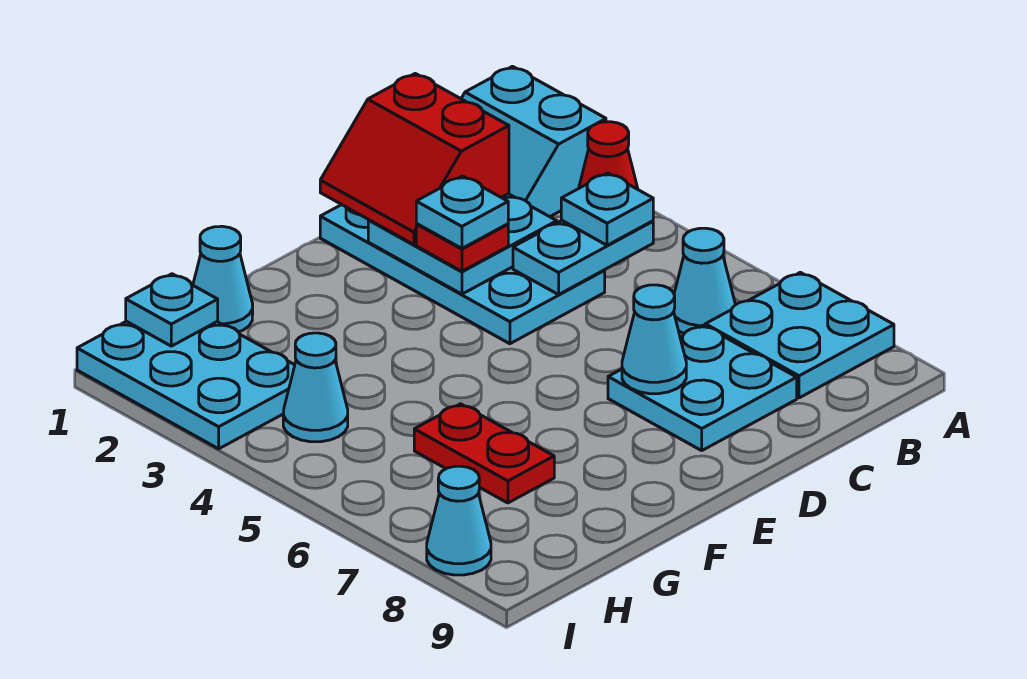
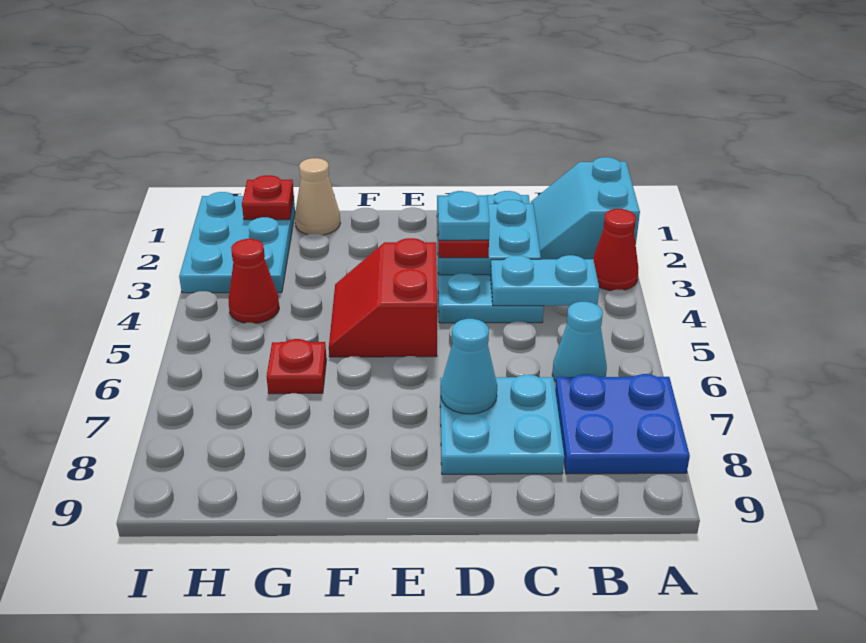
cyan plate A7:B8 level 1 -> blue plate A7:B8 level 1
cyan plate B4 level 3 -> none
red slope C1:D2 level 3 top C -> red slope E4:F5 level 1 top E
cyan cone G1 level 1 -> tan cone G1 level 1
red plate G6:G7 level 1 -> red plate G6 level 1
cyan plate H1 level 2 -> red plate H1 level 2
cyan cone H4 level 1 -> red cone H4 level 1
cyan cone I8 level 1 -> none

